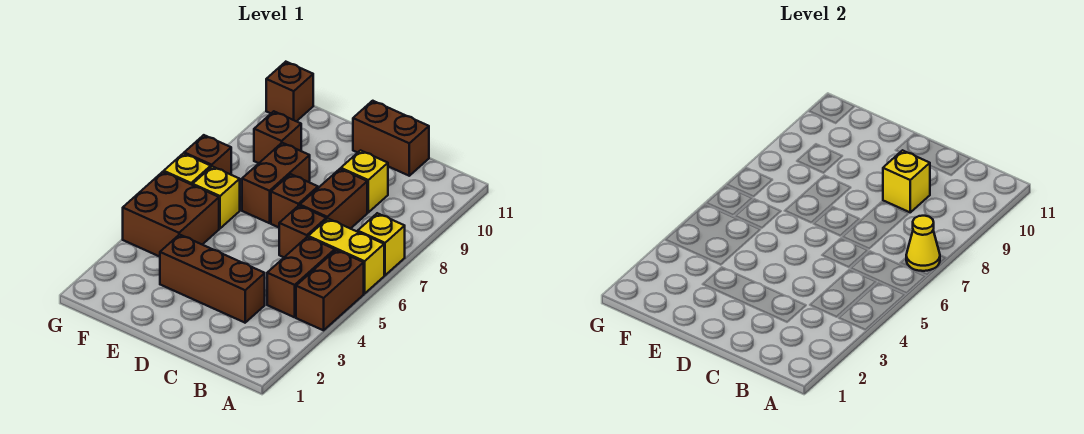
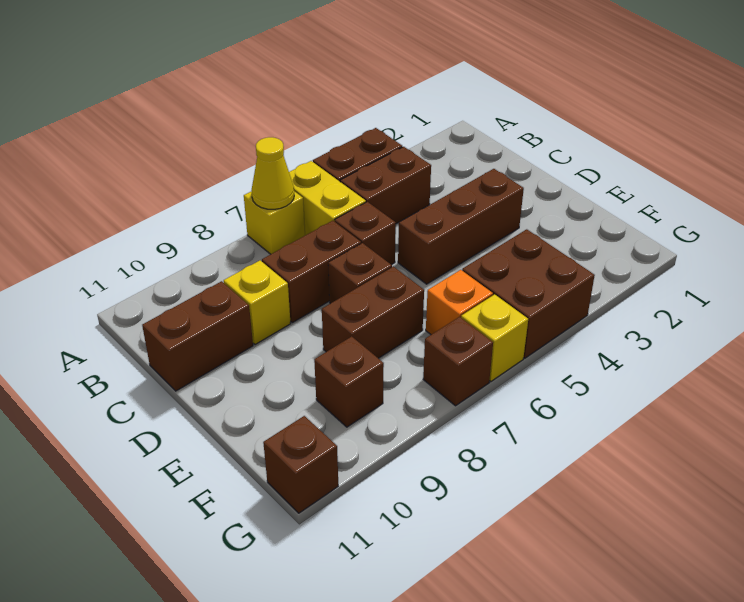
brown brick C3:E3 level 1 -> brown brick D3:D5 level 1
yellow brick C9 level 2 -> none
brown brick C11:D11 level 1 -> brown brick C10:C11 level 1
yellow brick F6 level 1 -> orange brick F6 level 1

